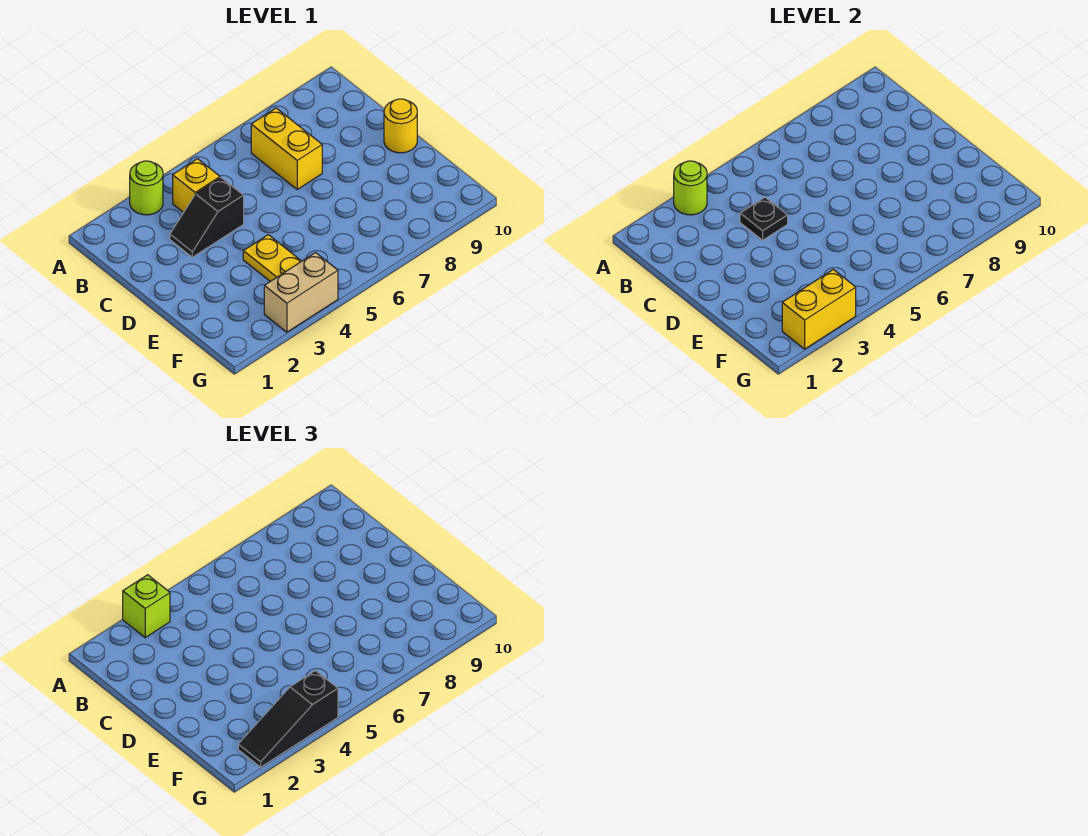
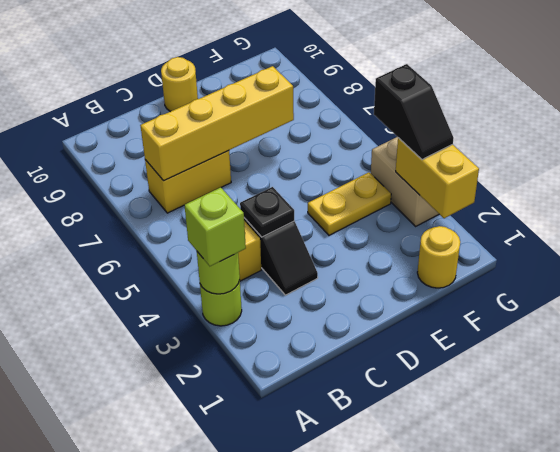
none -> yellow brick B7:E7 level 2
none -> yellow round brick F1 level 1
black slope G2:G4 level 3 top 4 -> black slope G3:G4 level 3 top 4

